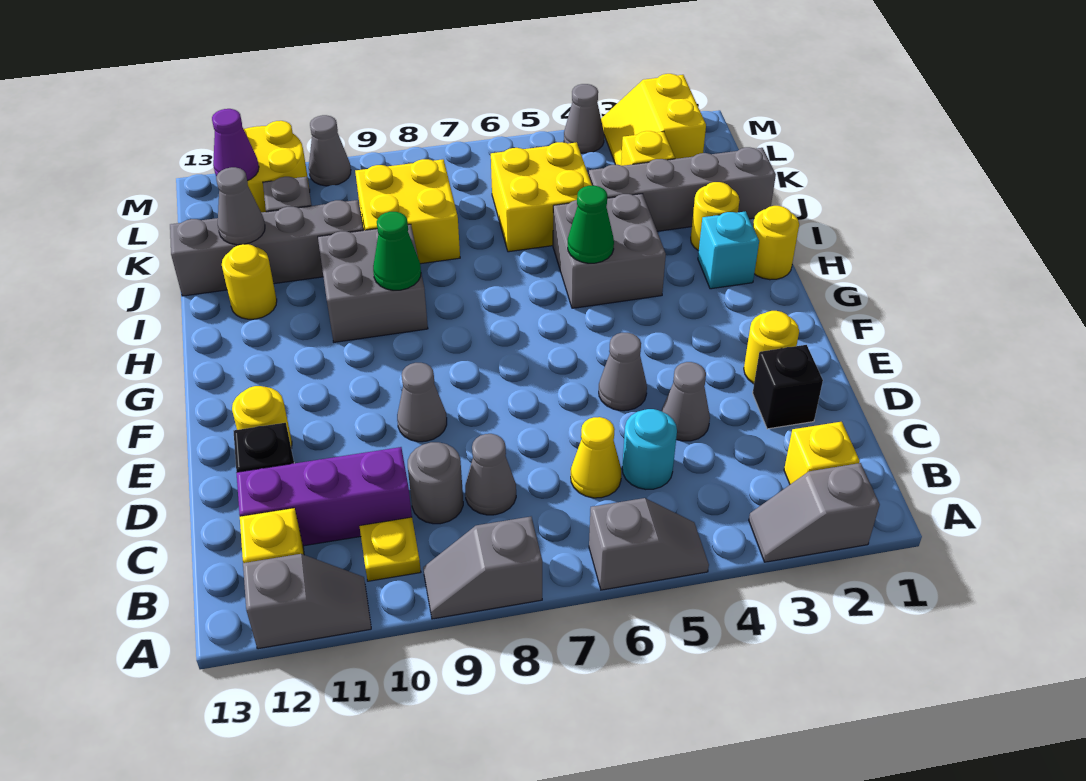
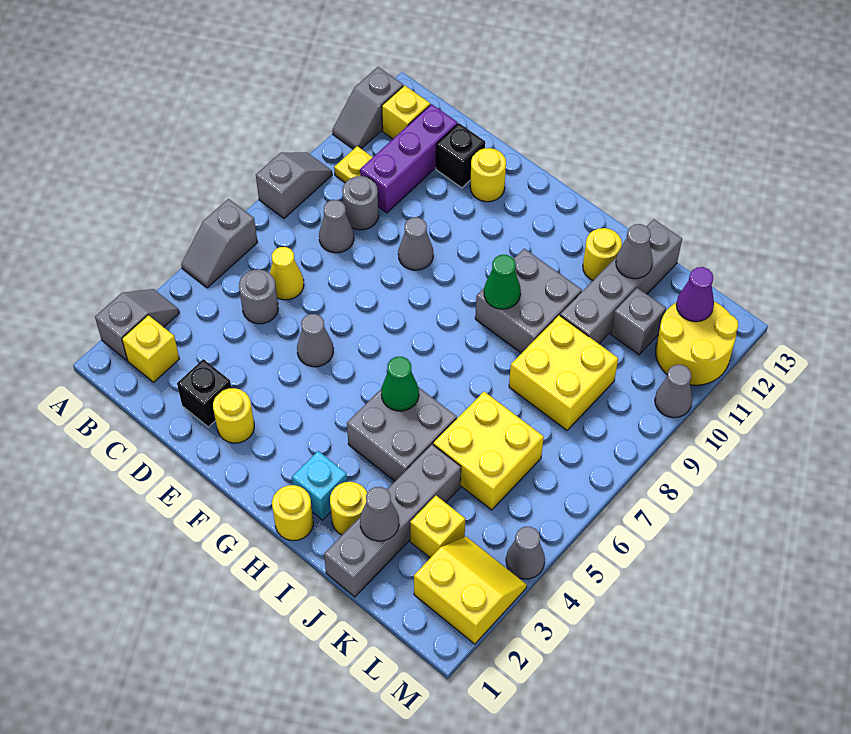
cyan round brick C5 level 1 -> grey round brick C5 level 1
grey cone D4 level 1 -> grey cone J2 level 2

